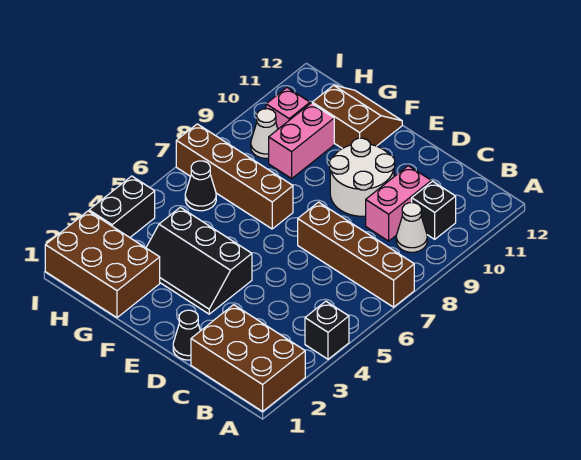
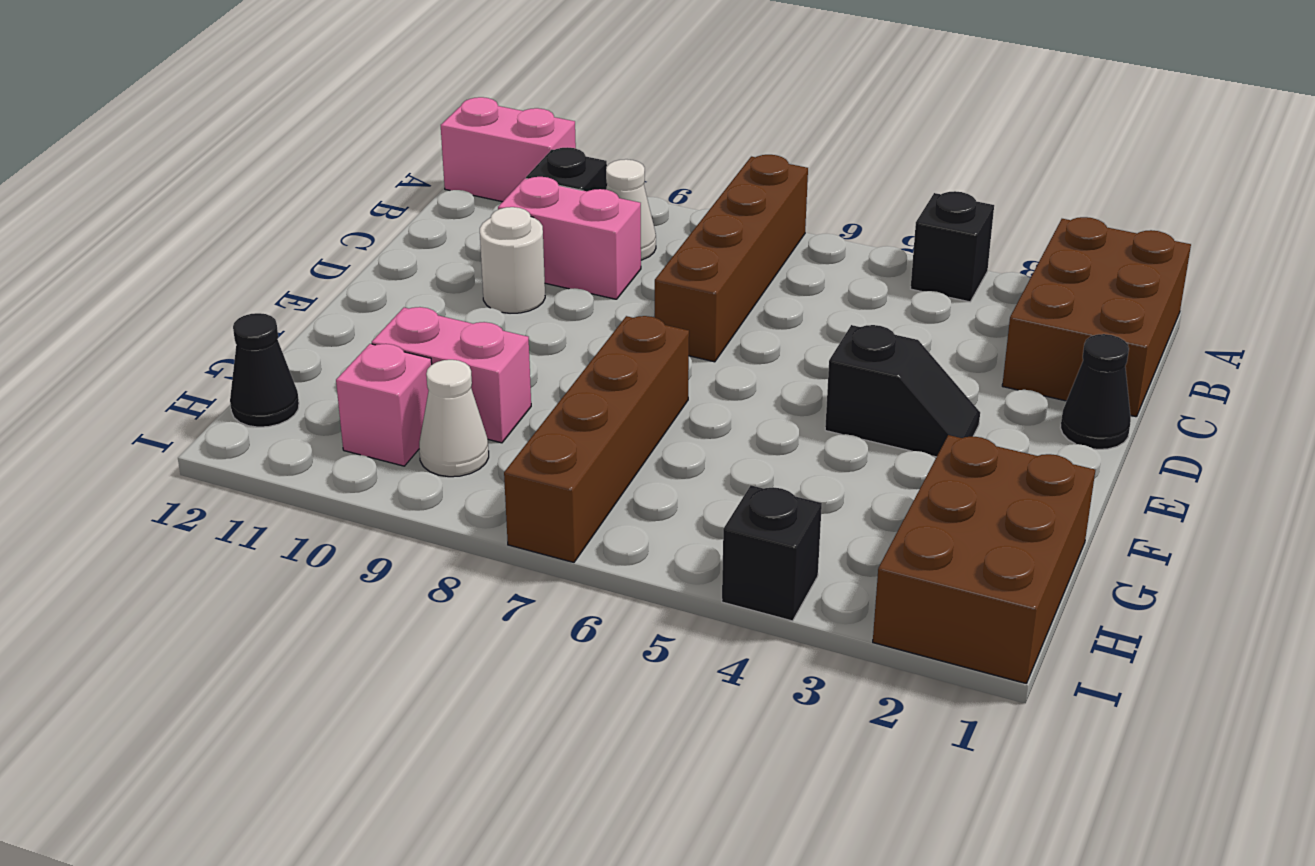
none -> pink brick A11:A12 level 1
white round brick D9:E10 level 1 -> white round brick D10 level 1
black slope E3:G4 level 1 top 4 -> black slope E3:E4 level 1 top 4
brown slope F11:G12 level 1 top 11 -> none
black cone H6 level 1 -> black cone H12 level 1
black brick I3:I4 level 1 -> black brick I4 level 1

